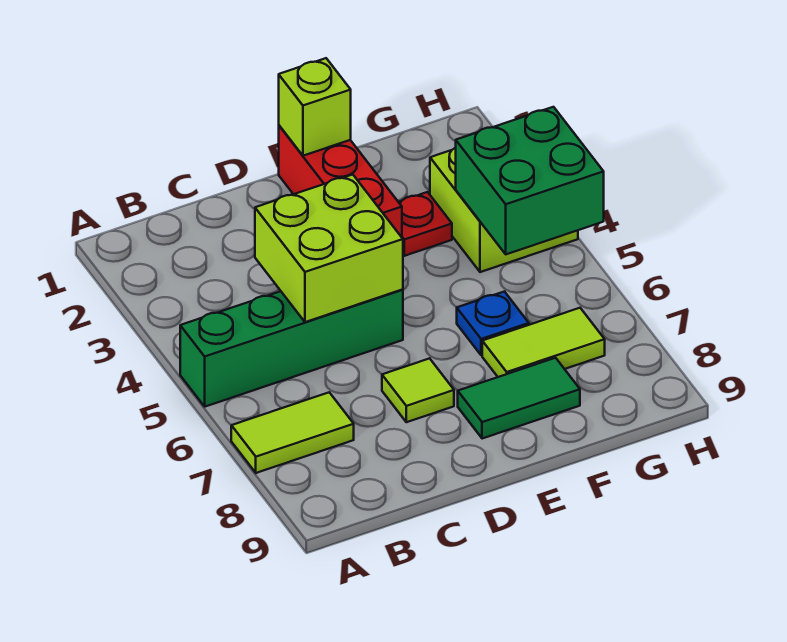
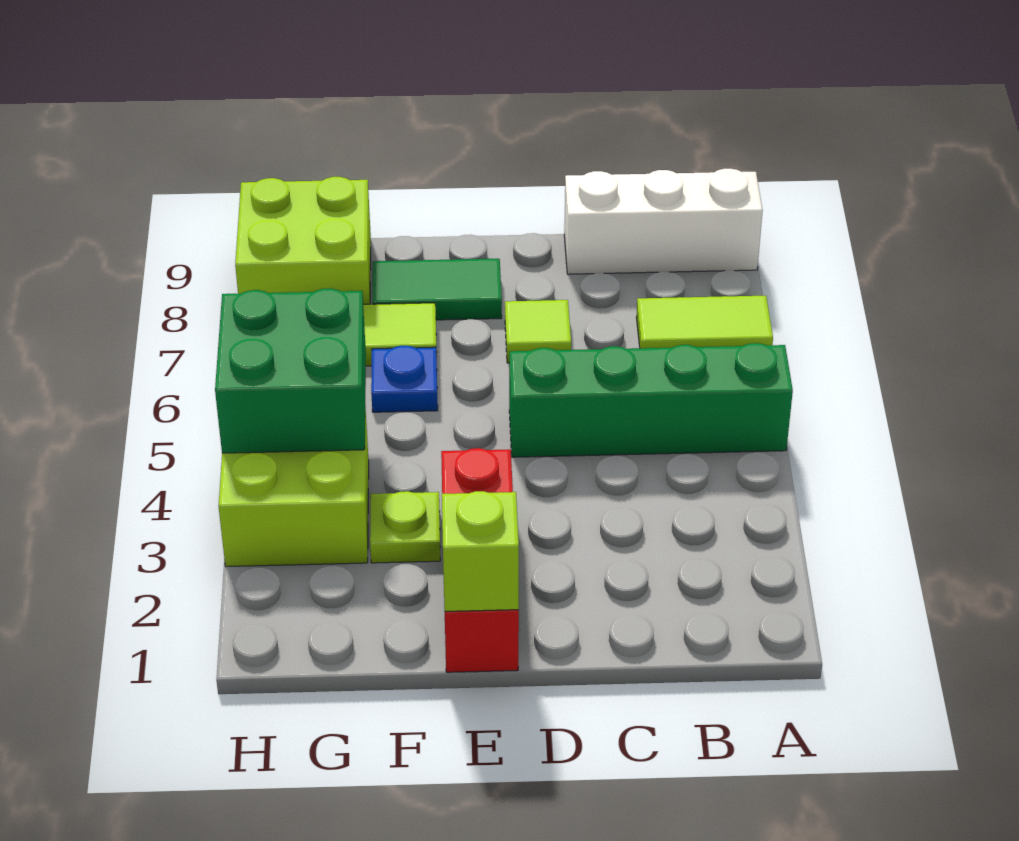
none -> white brick A9:C9 level 1
lime brick C4:D5 level 2 -> lime brick G8:H9 level 1
red plate F3 level 1 -> lime plate F3 level 1

